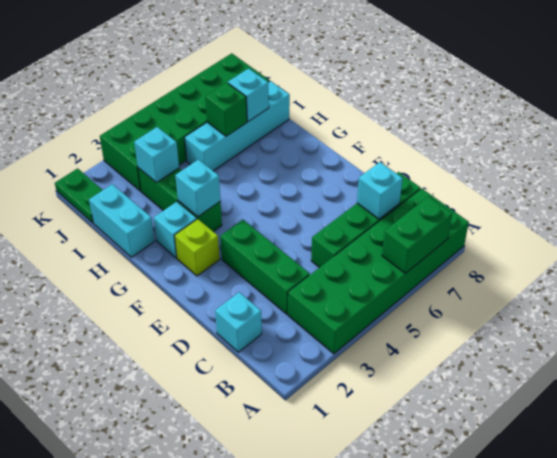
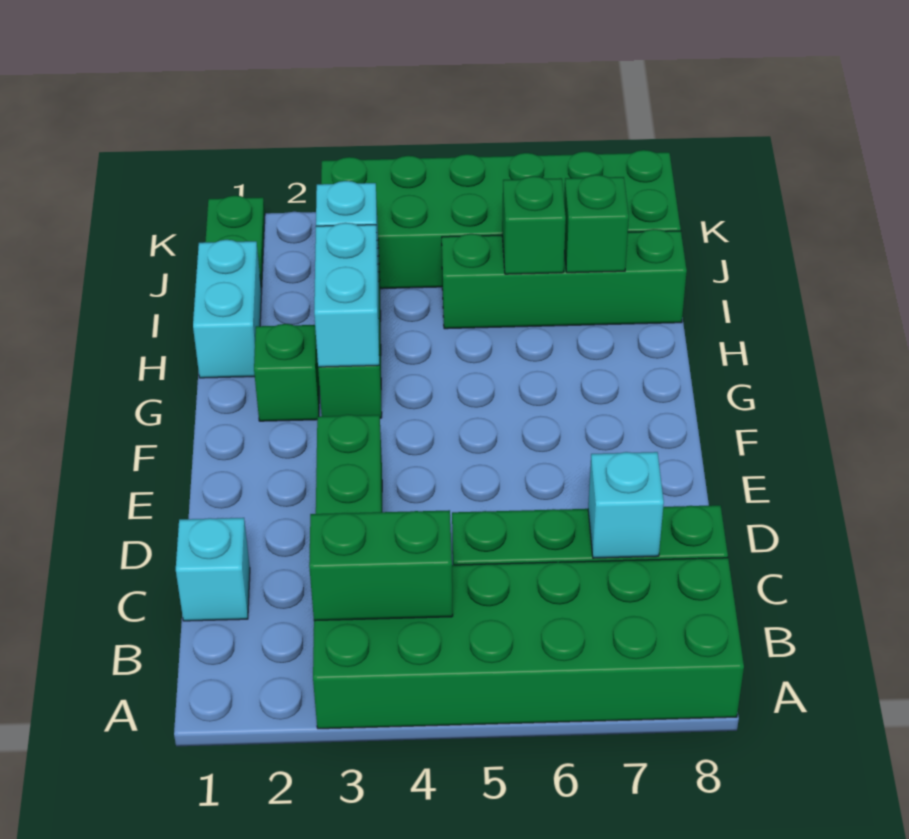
green brick A6:A7 level 2 -> green brick B3:B4 level 2
lime brick F2 level 1 -> none
cyan brick G2 level 1 -> green brick G2 level 1
cyan brick G3 level 2 -> cyan brick G3:H3 level 2
cyan brick I5:I8 level 1 -> green brick I5:I8 level 1
cyan brick I7 level 2 -> green brick I7 level 2

